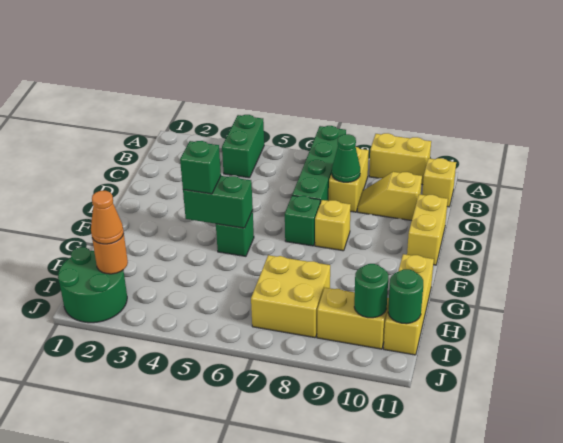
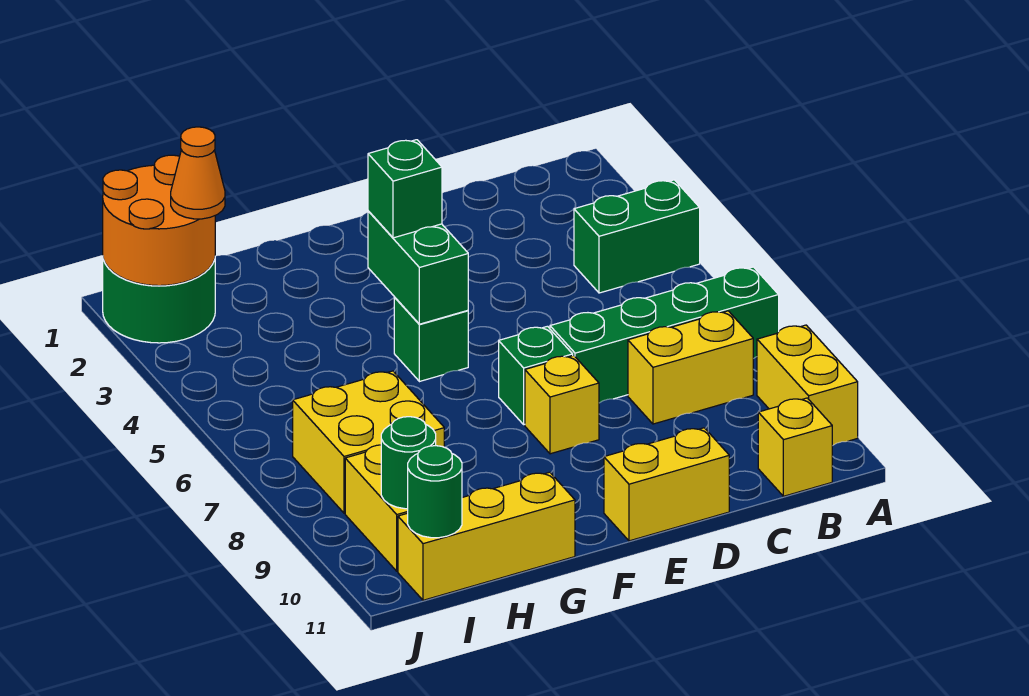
green cone C8 level 2 -> none
yellow slope C9:C10 level 1 top 10 -> none
orange round brick I2 level 2 -> orange round brick I1:J2 level 2

